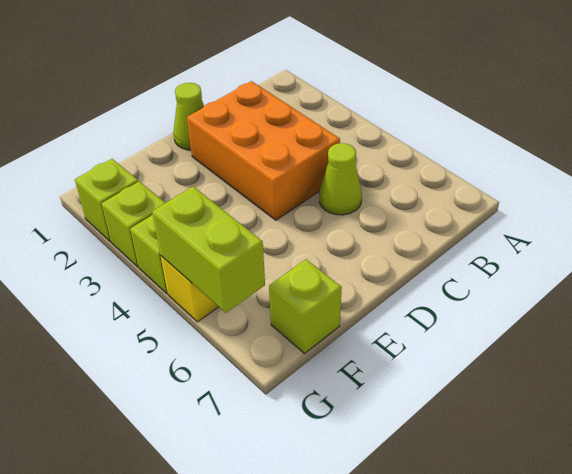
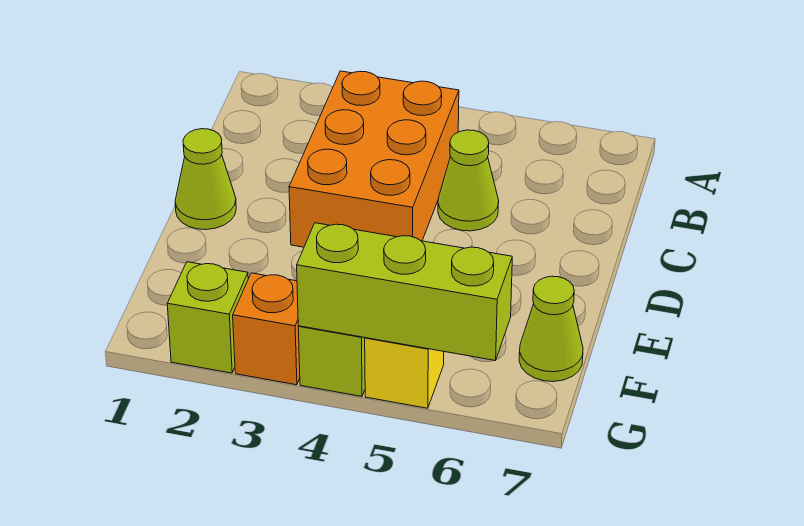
orange brick C2:D4 level 1 -> orange brick B3:D4 level 1
lime brick F7 level 1 -> lime cone F7 level 1
lime brick G3 level 1 -> orange brick G3 level 1
lime brick G5:G6 level 2 -> lime brick G4:G6 level 2

